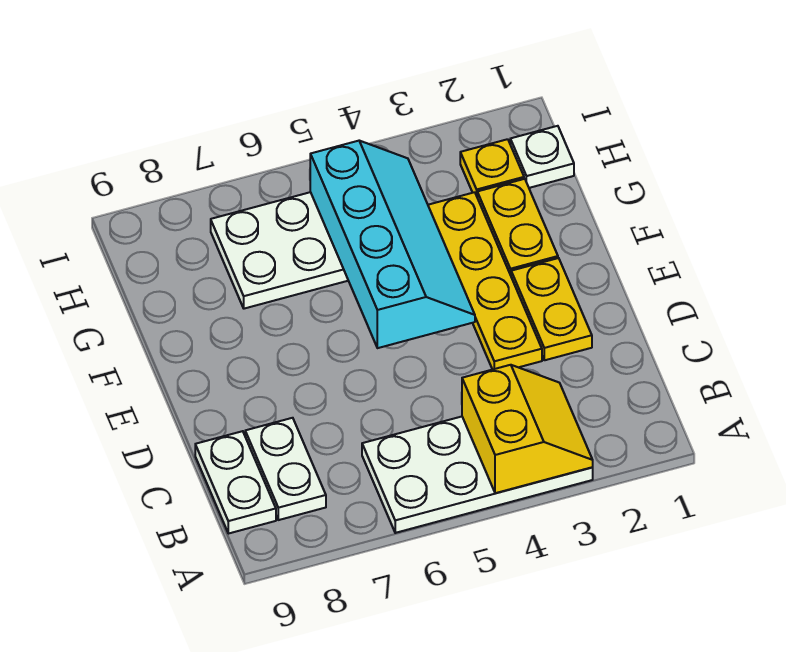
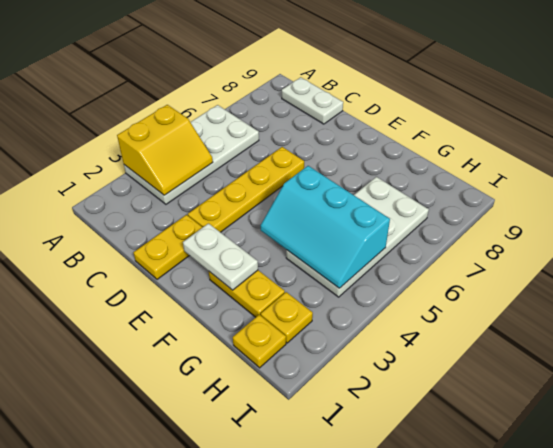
yellow slope A3:B4 level 2 top 4 -> yellow slope A3:B4 level 2 top A
white plate B8:C8 level 1 -> white plate E2:F2 level 2
yellow plate D2:E2 level 1 -> yellow plate D1:D2 level 1
yellow plate D3:G3 level 1 -> yellow plate D3:D6 level 1
cyan slope E4:H5 level 2 top 5 -> cyan slope F4:H5 level 2 top 5
white plate H1 level 1 -> yellow plate H1 level 1

